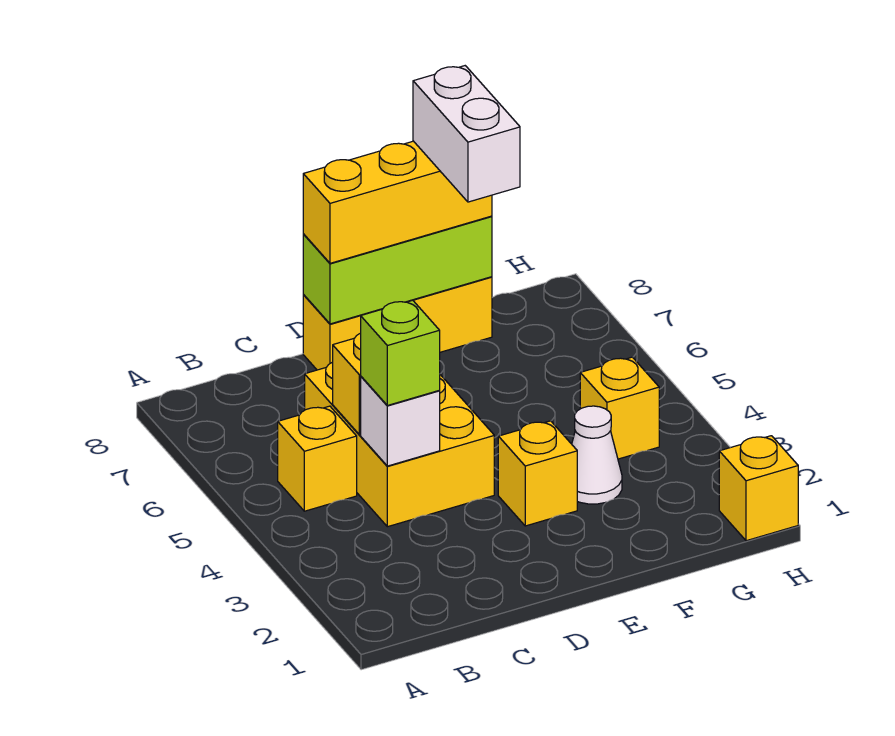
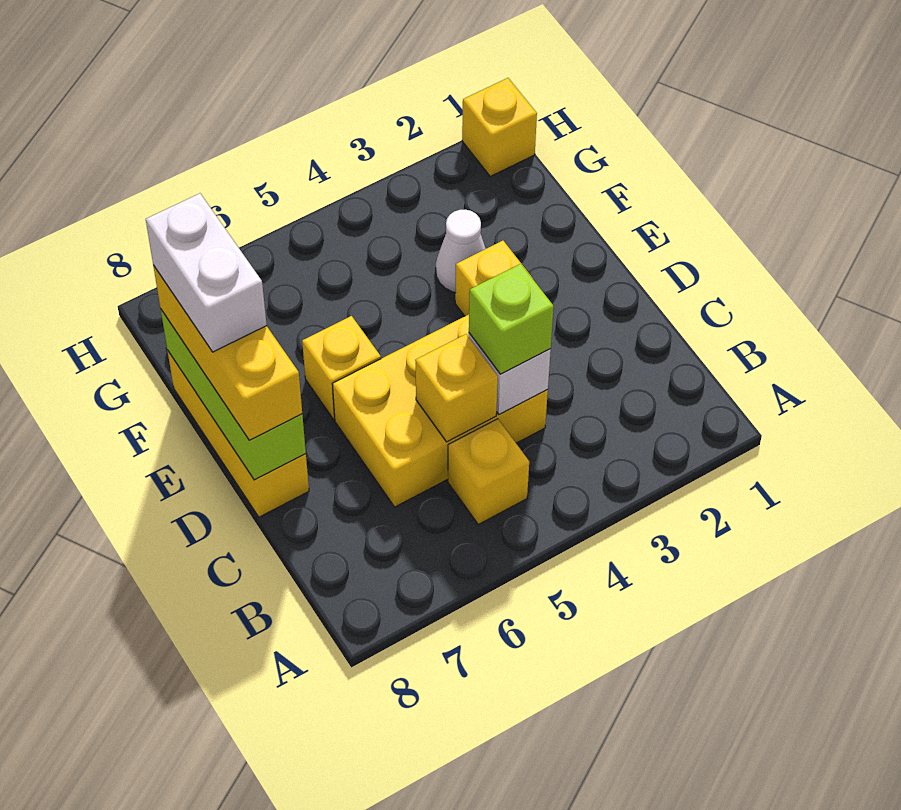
white brick F7:F8 level 4 -> white brick E8:F8 level 4
yellow brick G4 level 1 -> yellow brick E6 level 1

